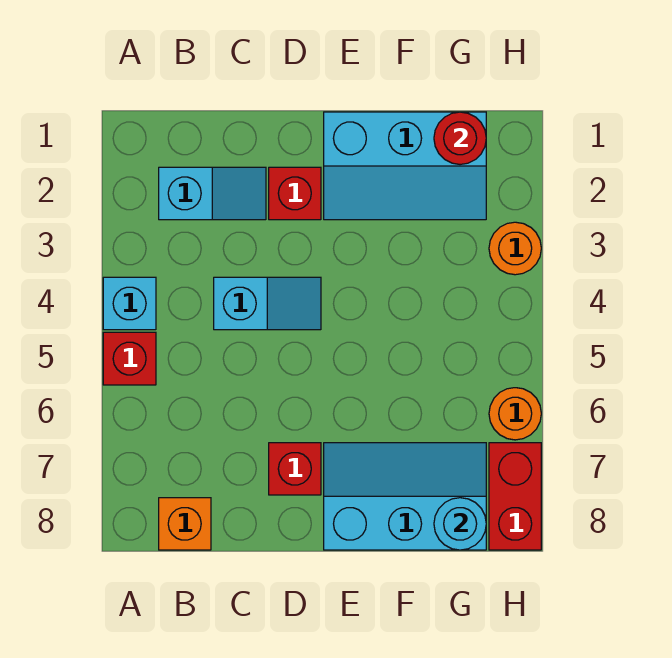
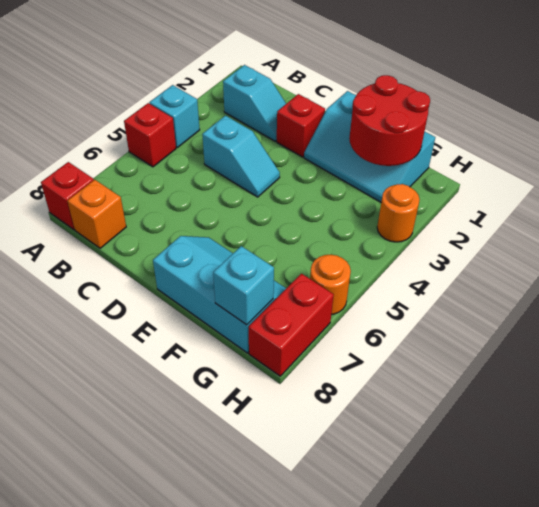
red brick D7 level 1 -> red brick A8 level 1
red round brick G1 level 2 -> red round brick F1:G2 level 2
cyan round brick G8 level 2 -> cyan brick G8 level 2

